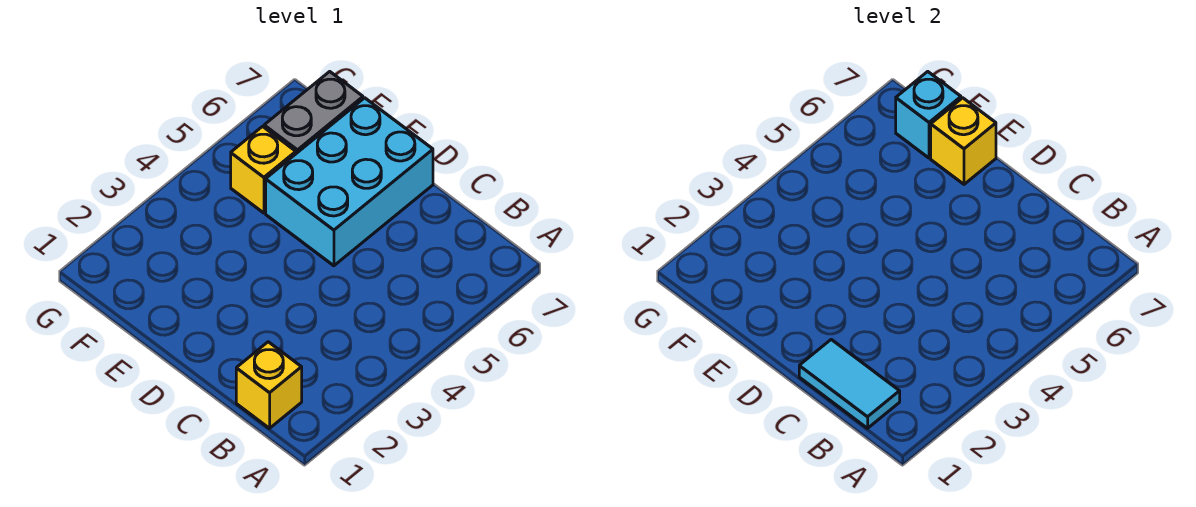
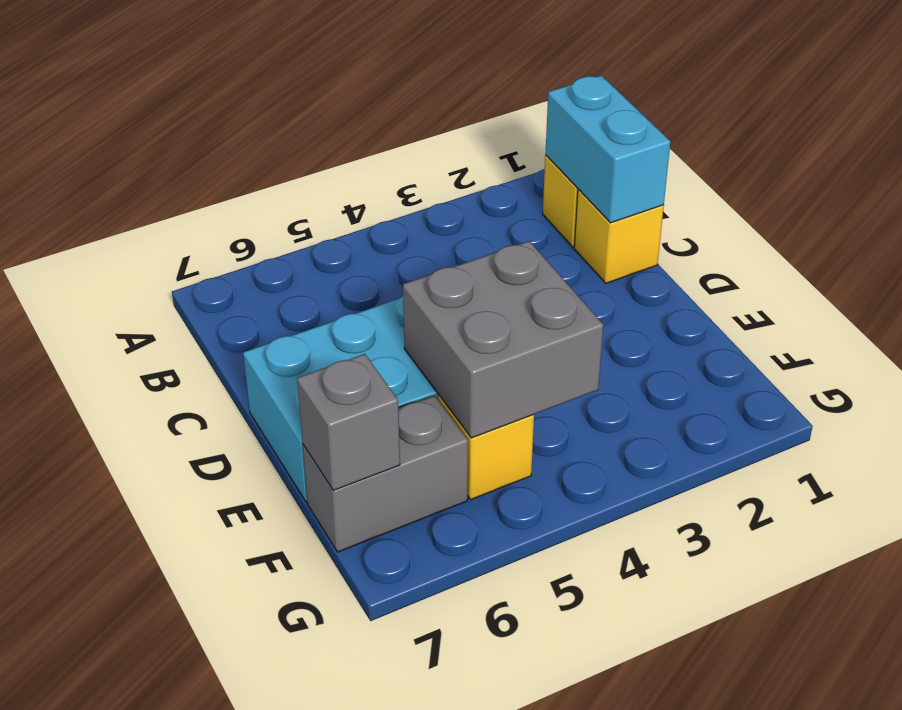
cyan tile B1:C1 level 2 -> cyan brick B1:C1 level 2
none -> grey brick E4:F5 level 2
yellow brick E7 level 2 -> yellow brick C1 level 1
cyan brick F7 level 2 -> grey brick F7 level 2

